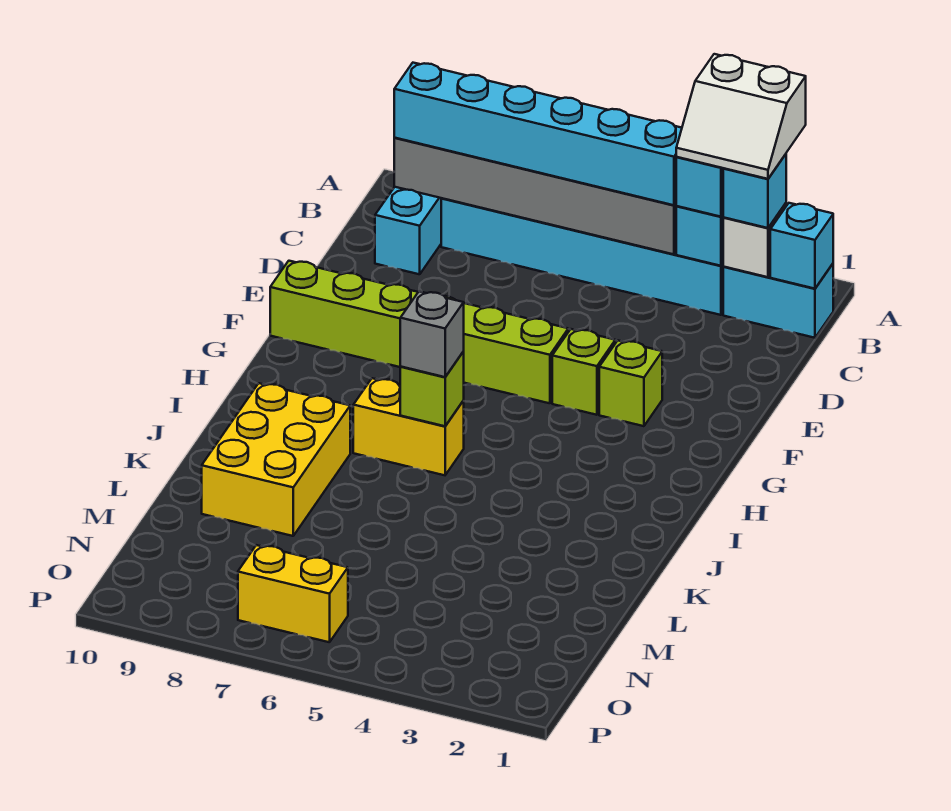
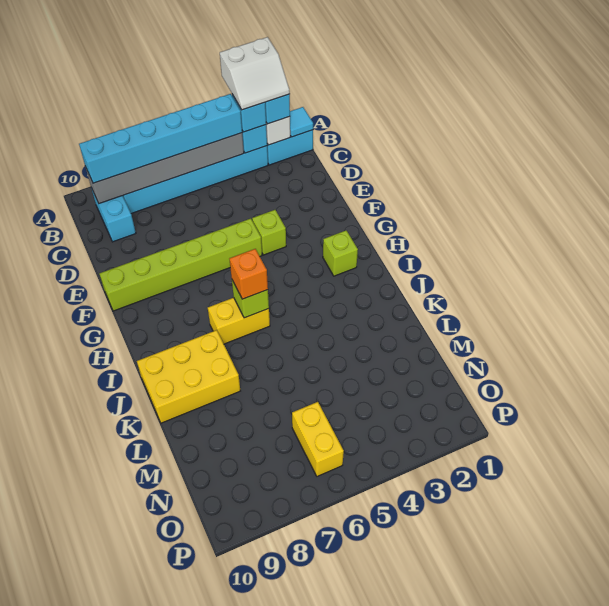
cyan brick B1 level 2 -> cyan tile B1 level 2
lime brick F3 level 1 -> lime brick H2 level 1
grey brick I6 level 3 -> orange brick I6 level 3
yellow brick J8:L9 level 1 -> yellow brick J8:K10 level 1
yellow brick O6:O7 level 1 -> yellow brick N6:O6 level 1

